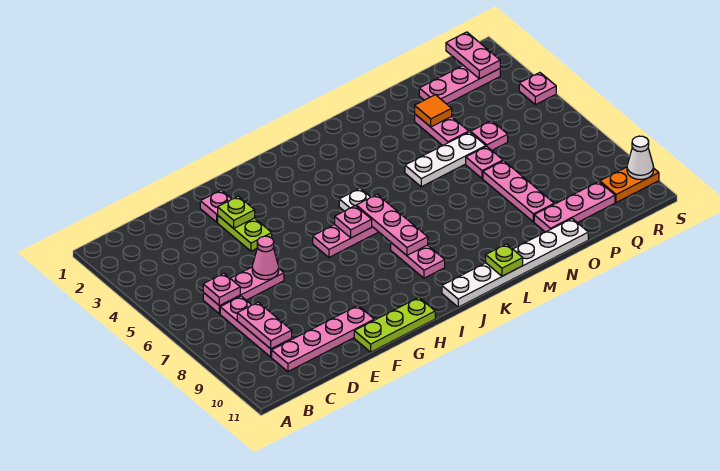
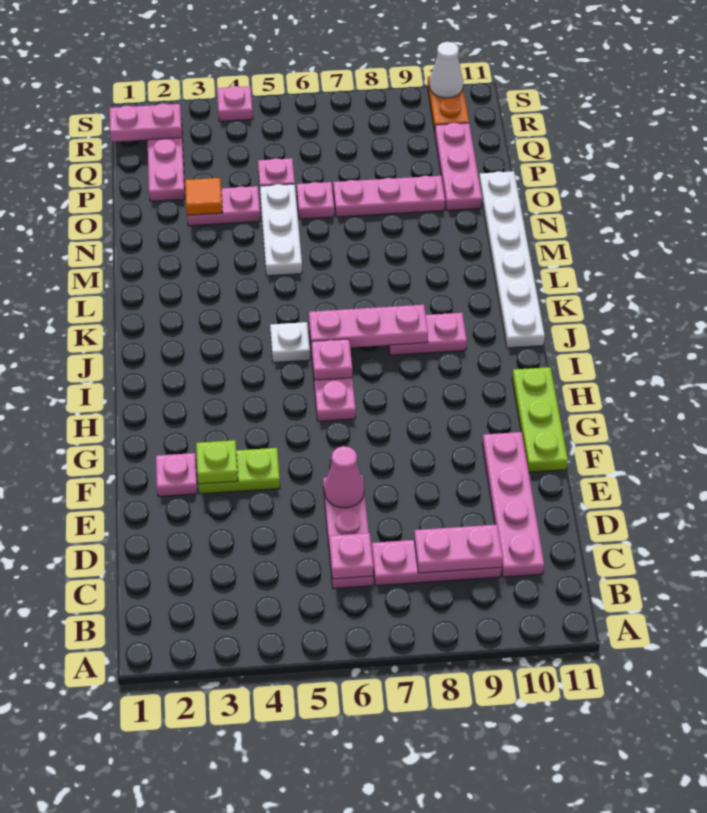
lime plate L11 level 2 -> none

